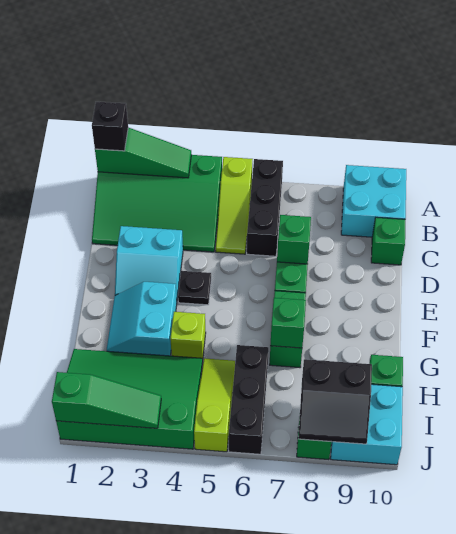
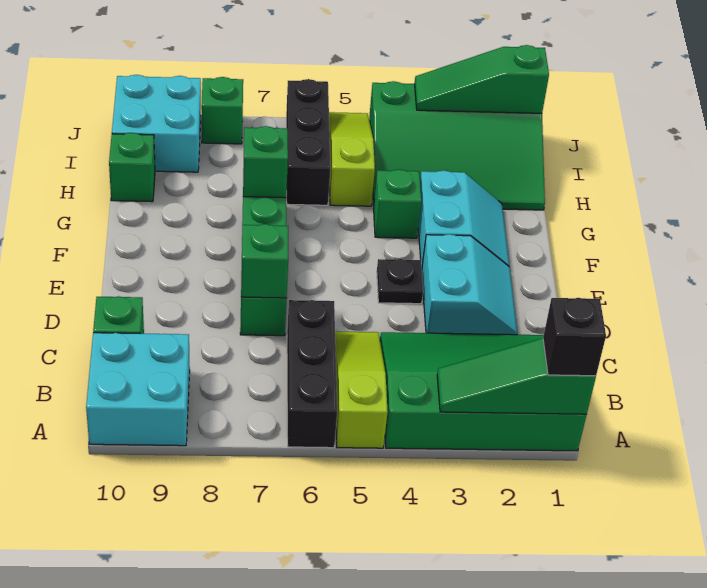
cyan slope D2:E3 level 1 top D -> cyan slope D2:E3 level 1 top 3
lime brick G4 level 1 -> green brick G4 level 1
lime slope H5:J5 level 1 top J -> lime slope H5:J5 level 1 top H
black slope I8:J9 level 2 top I -> none

